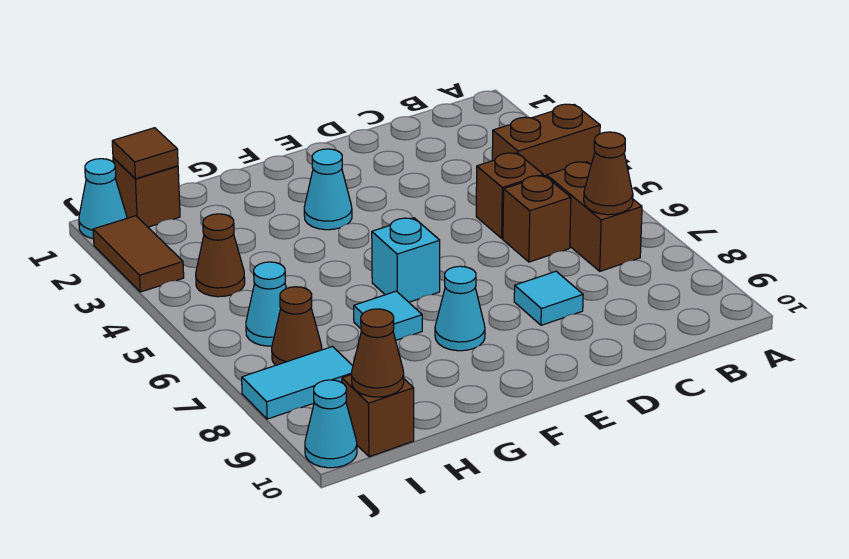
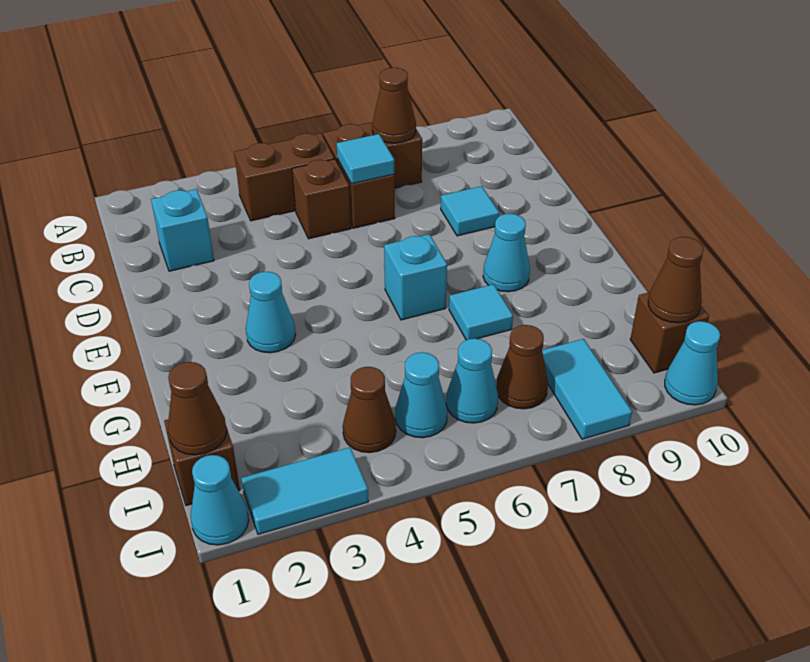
brown brick A4:B4 level 1 -> brown brick B4:B5 level 1
none -> cyan brick C2 level 1
none -> cyan tile C6 level 2
brown tile I1 level 2 -> brown cone I1 level 2
none -> cyan cone I5 level 1
brown tile J2:J3 level 1 -> cyan tile J2:J3 level 1

